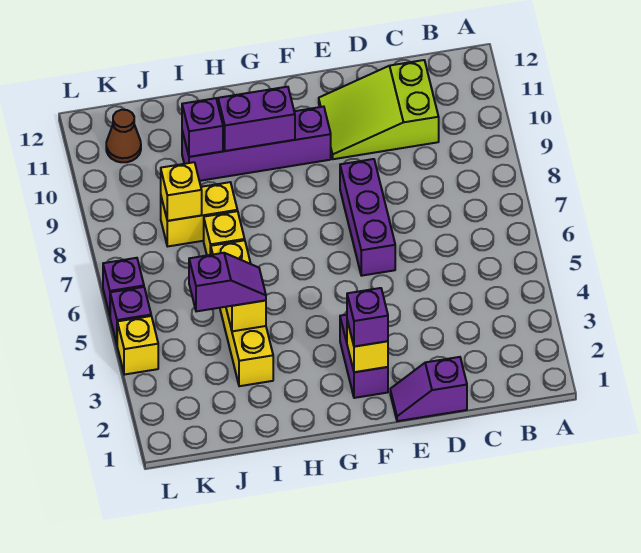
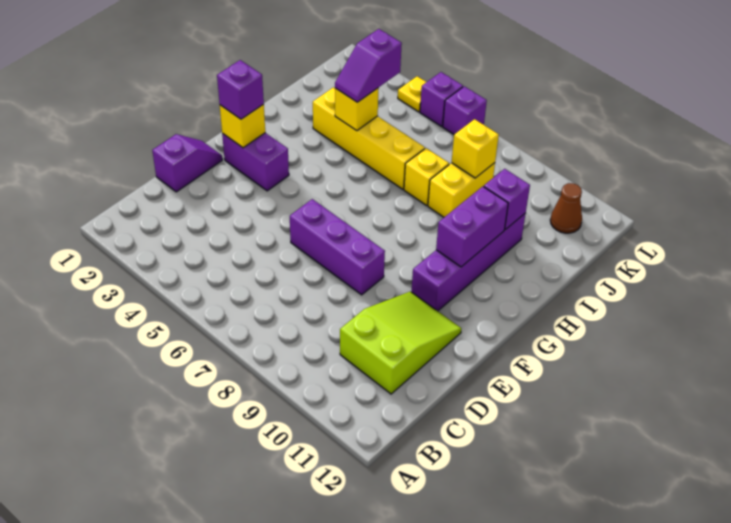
yellow brick L4 level 1 -> yellow plate L4 level 1

